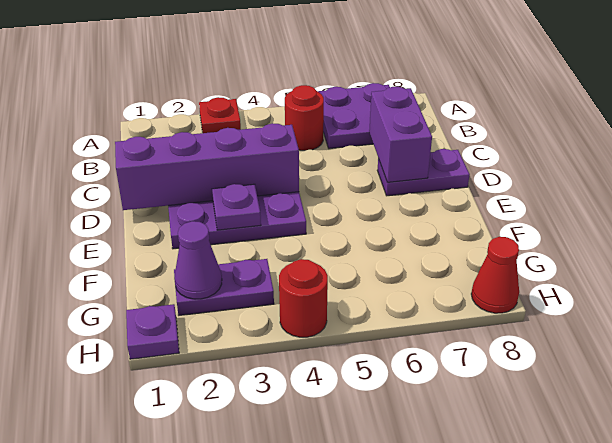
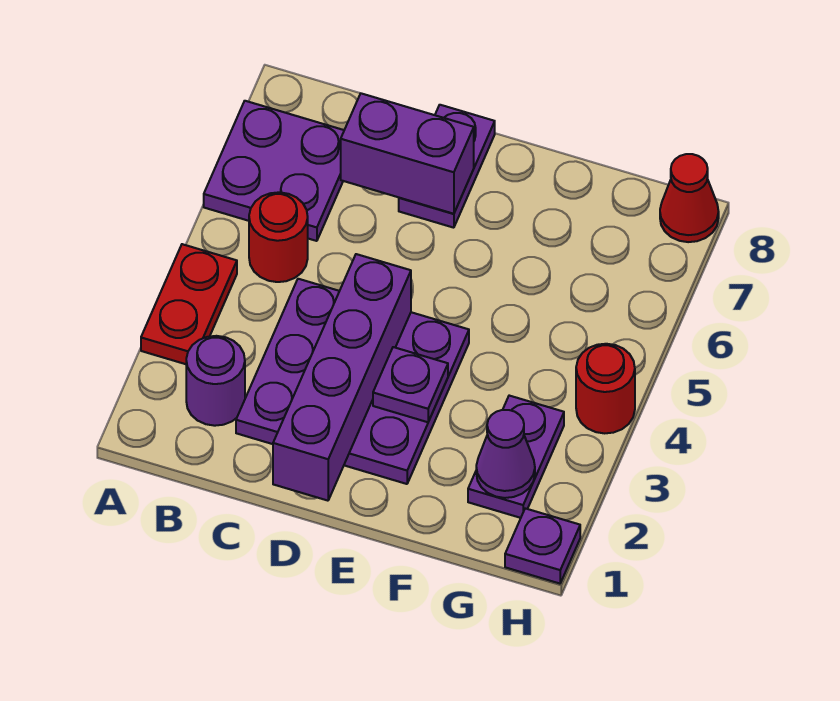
red plate A3 level 1 -> red plate A3:A4 level 1
none -> purple round brick B2 level 1

